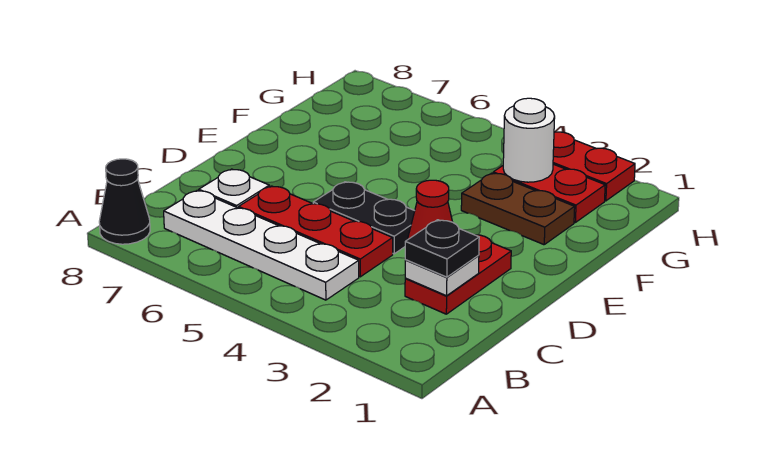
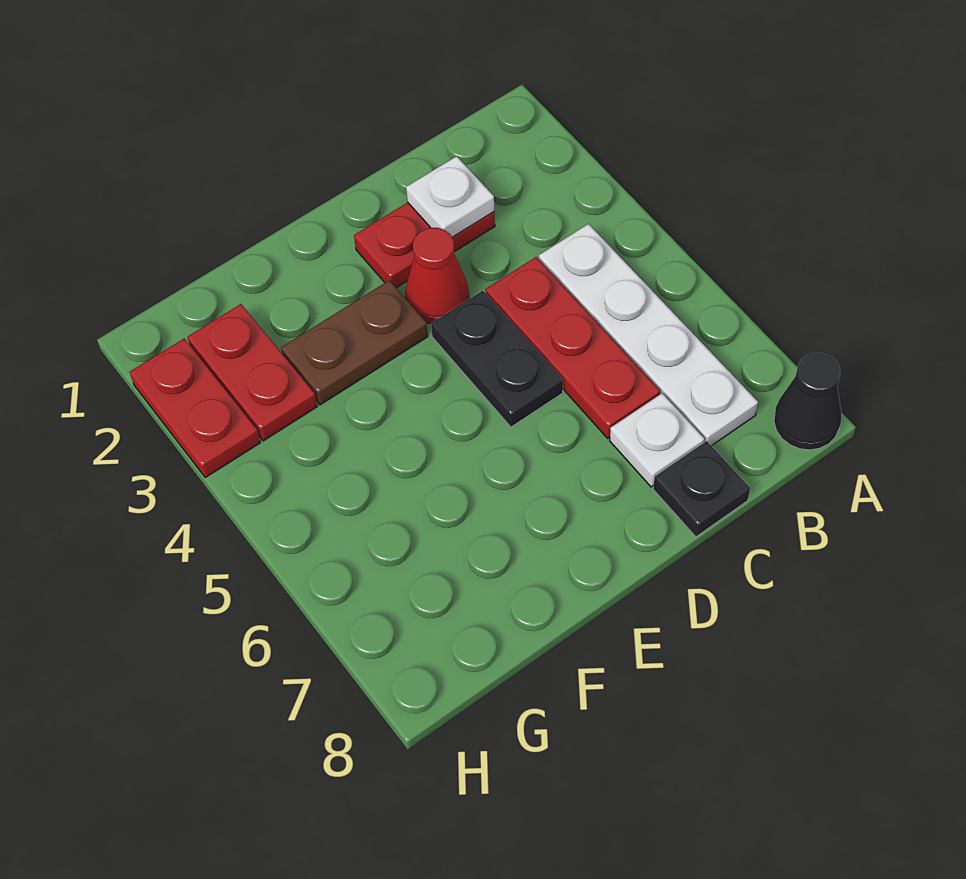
black plate C2 level 3 -> black plate C8 level 1
brown plate F2:F3 level 1 -> brown plate E3:F3 level 1
white round brick G3 level 2 -> none

